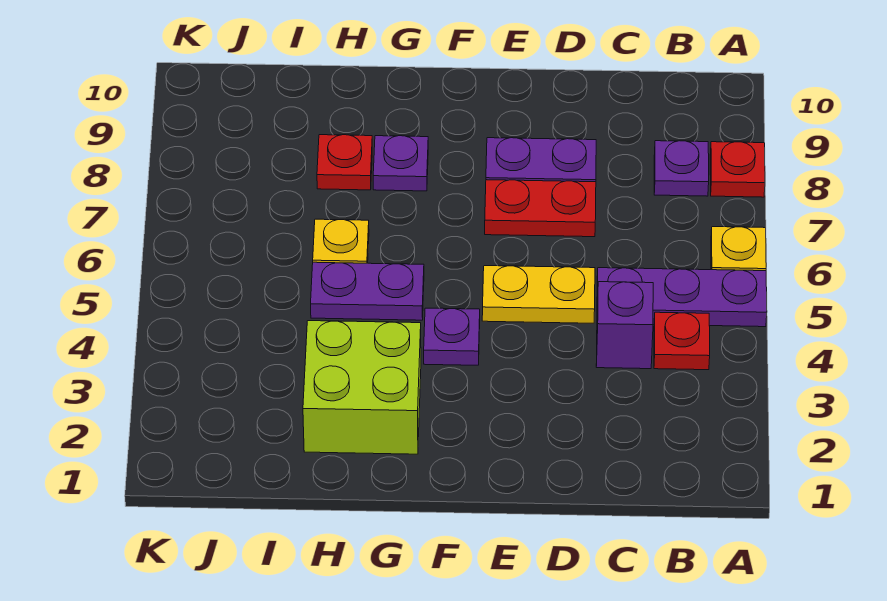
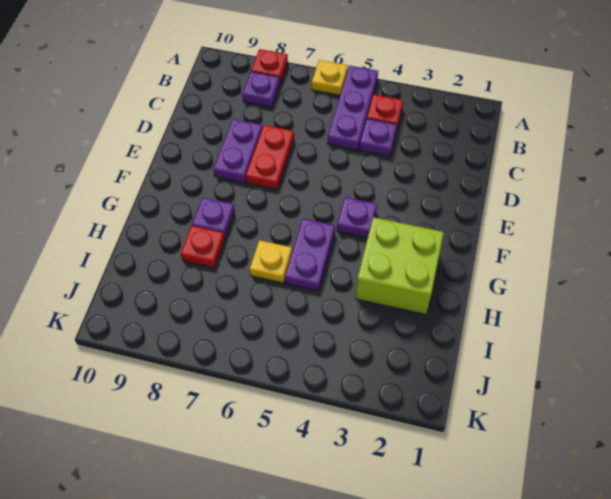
purple brick C4 level 1 -> purple plate C4 level 1
yellow plate D5:E5 level 1 -> none

